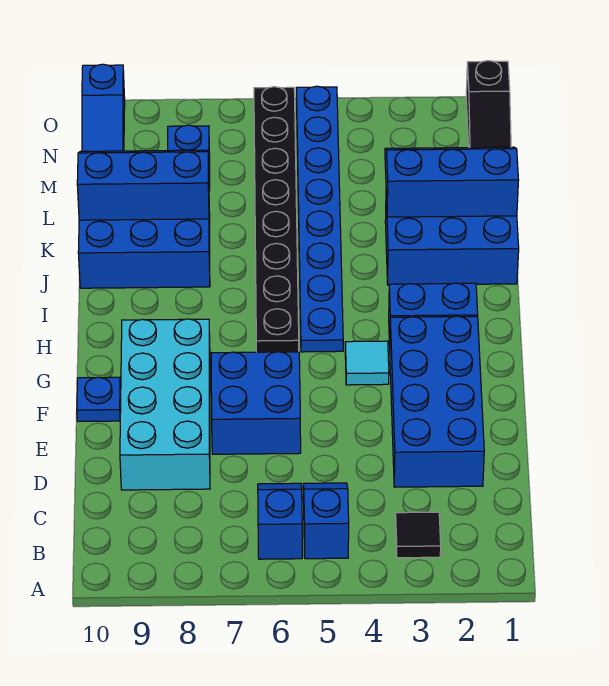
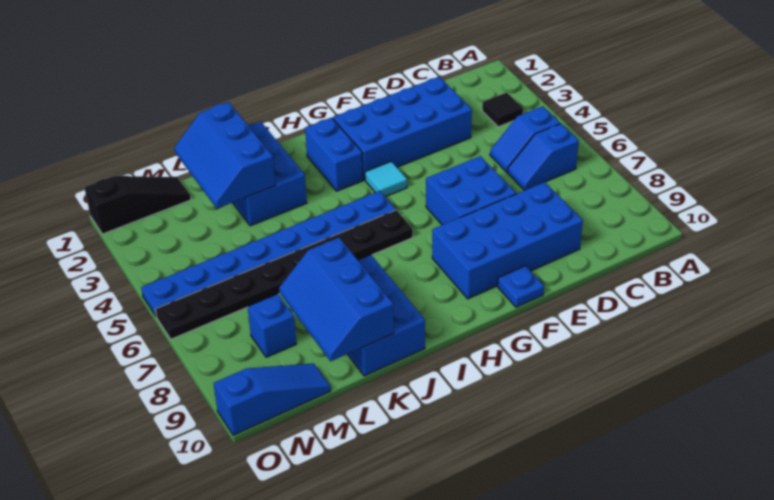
cyan brick D8:G9 level 1 -> blue brick D8:G9 level 1

